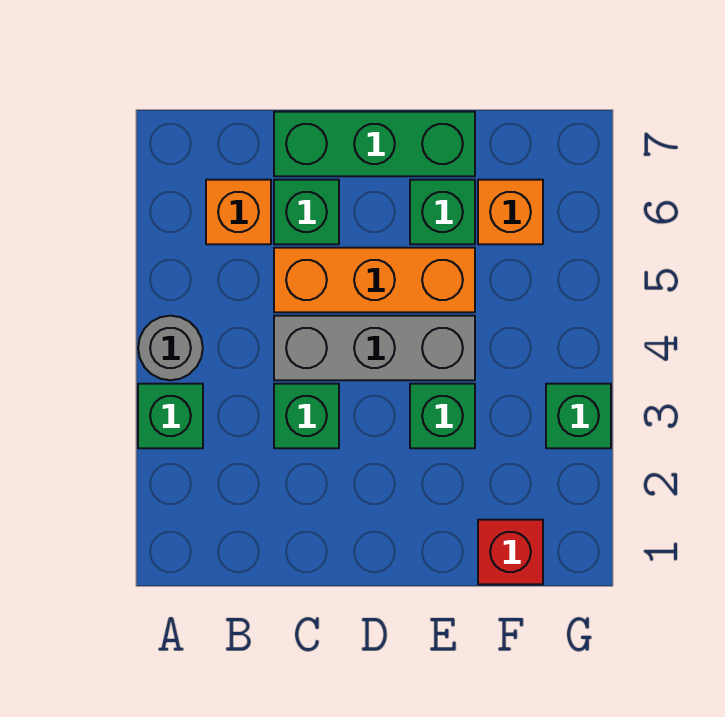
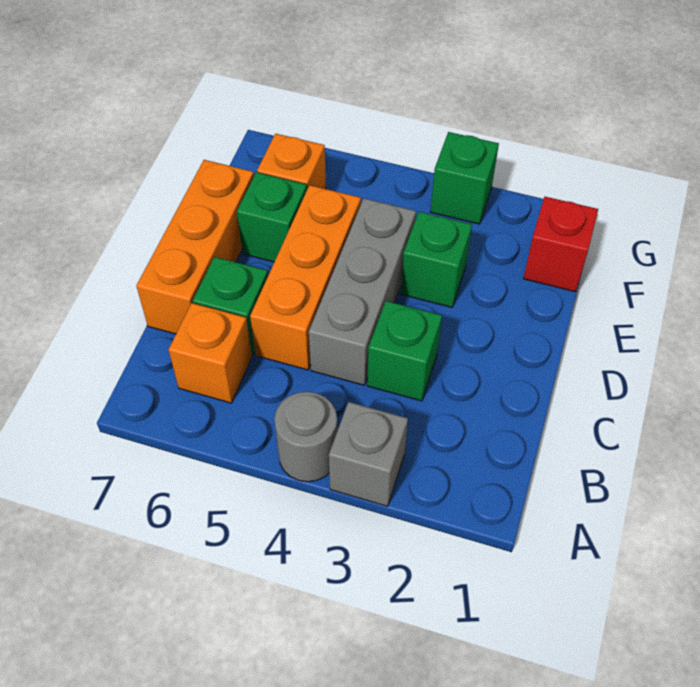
green brick A3 level 1 -> grey brick A3 level 1
green brick C7:E7 level 1 -> orange brick C7:E7 level 1

